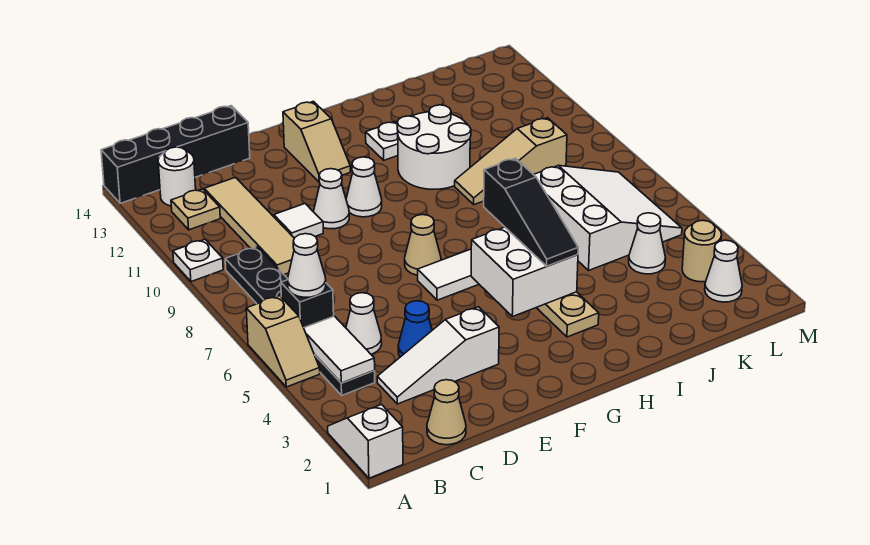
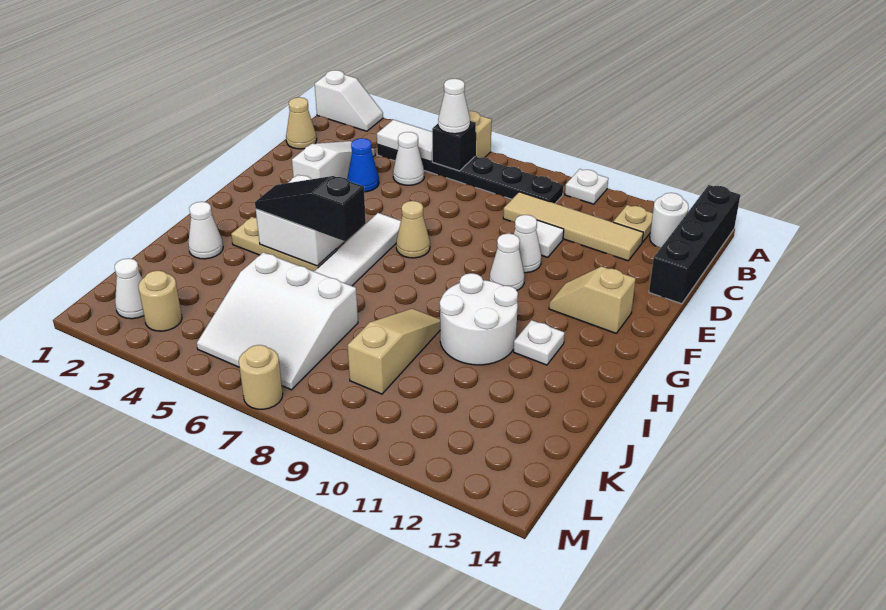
white cone K4 level 1 -> white cone I2 level 1
none -> tan round brick M7 level 1

